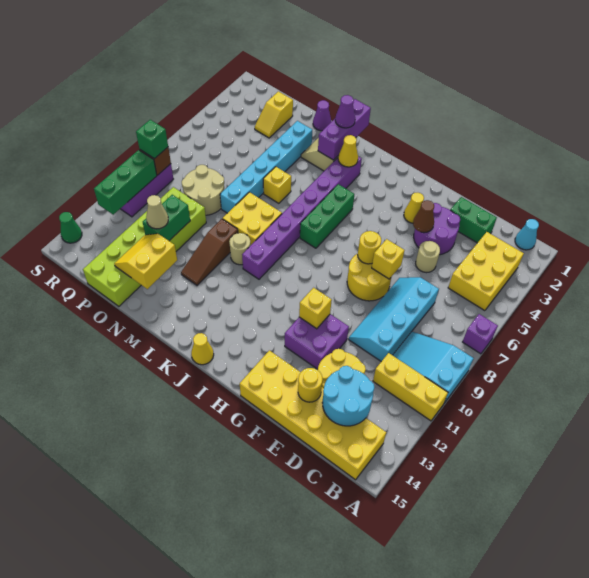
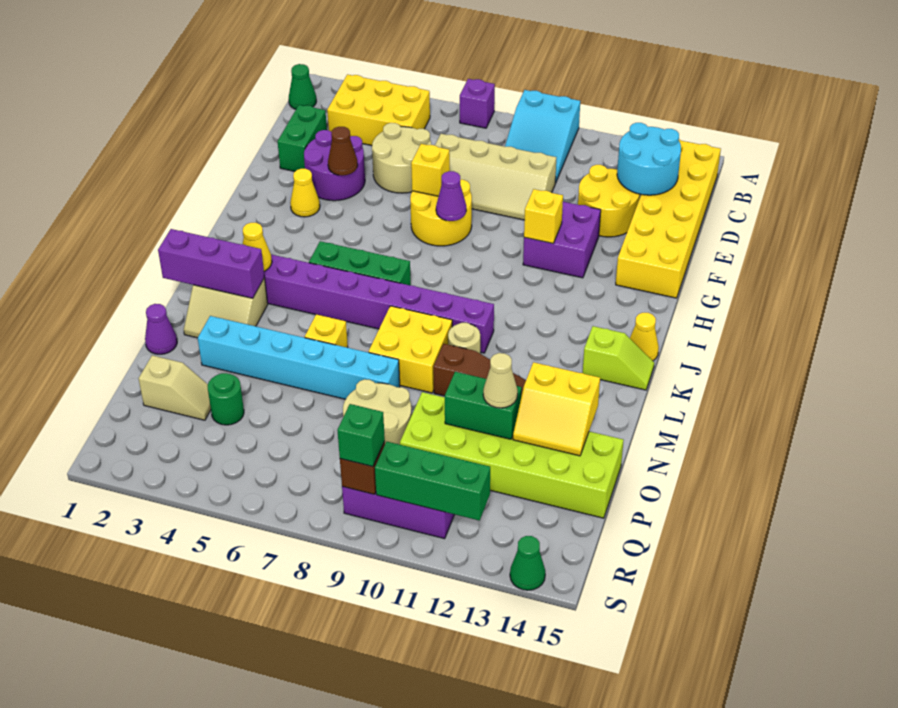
yellow brick A11:C11 level 1 -> none
cyan cone B1 level 1 -> green cone B1 level 1
cyan slope D7:E10 level 1 top D -> tan slope D7:E10 level 1 top D
tan round brick E5 level 1 -> tan round brick D5:E6 level 1
yellow round brick E14 level 2 -> none
yellow round brick G7 level 2 -> none
none -> lime slope K14:K15 level 1 top 14
purple cone L2 level 3 -> purple cone G8 level 2
yellow slope P2:P3 level 1 top 2 -> tan slope P2:P3 level 1 top 2
none -> green round brick P4 level 1

